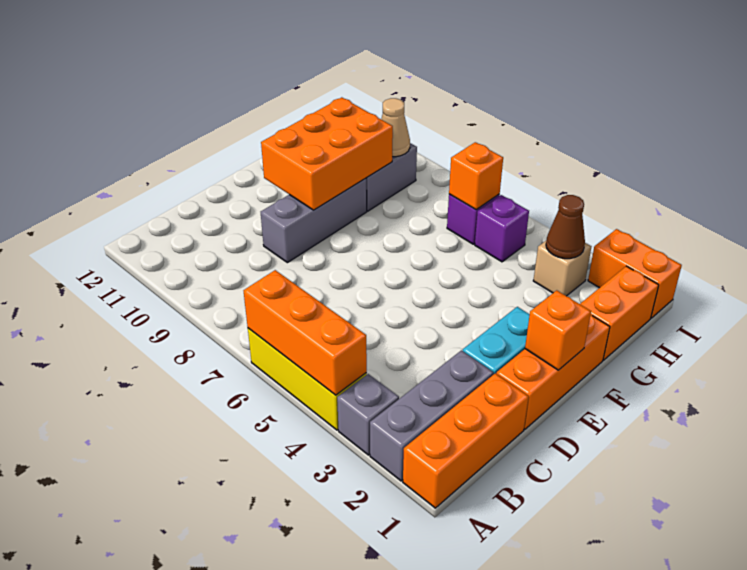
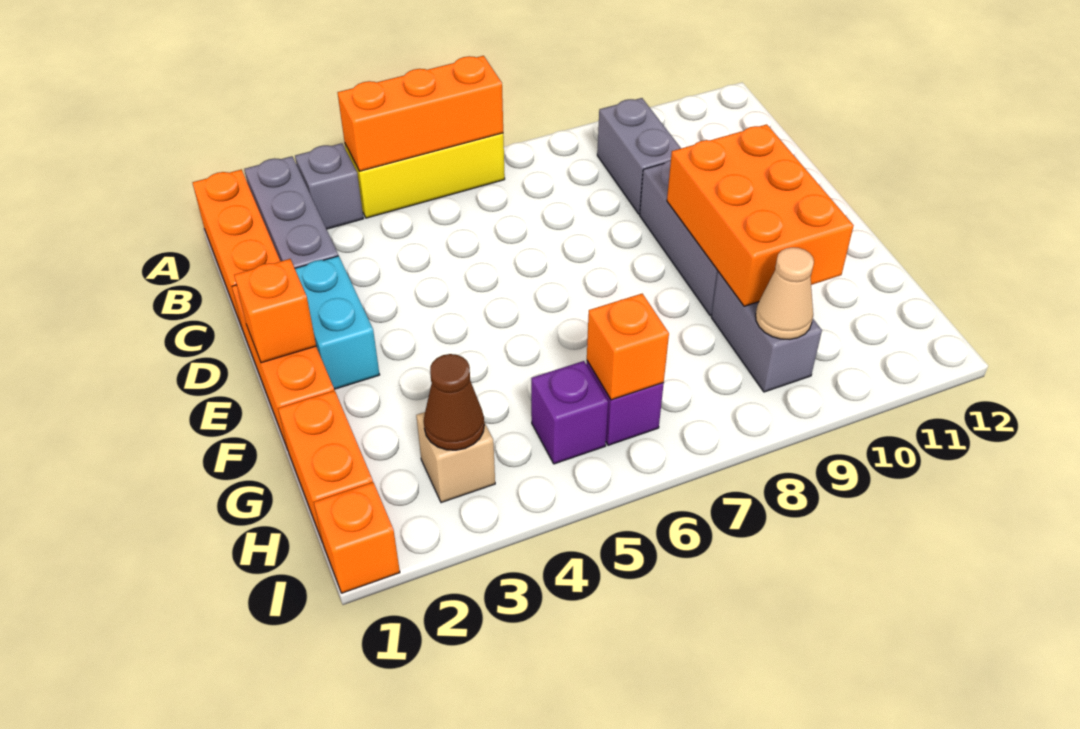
none -> grey brick B9:C9 level 1
orange brick I1:I2 level 1 -> orange brick I1 level 1

